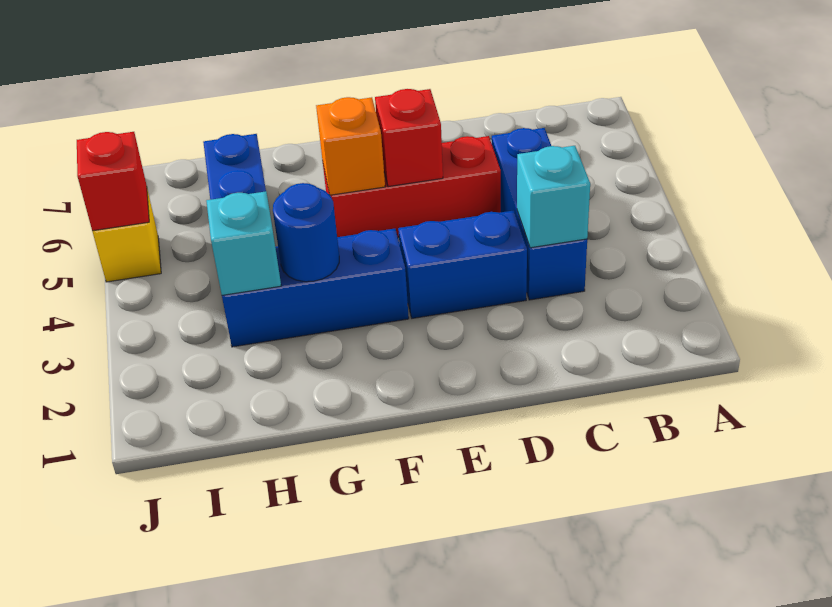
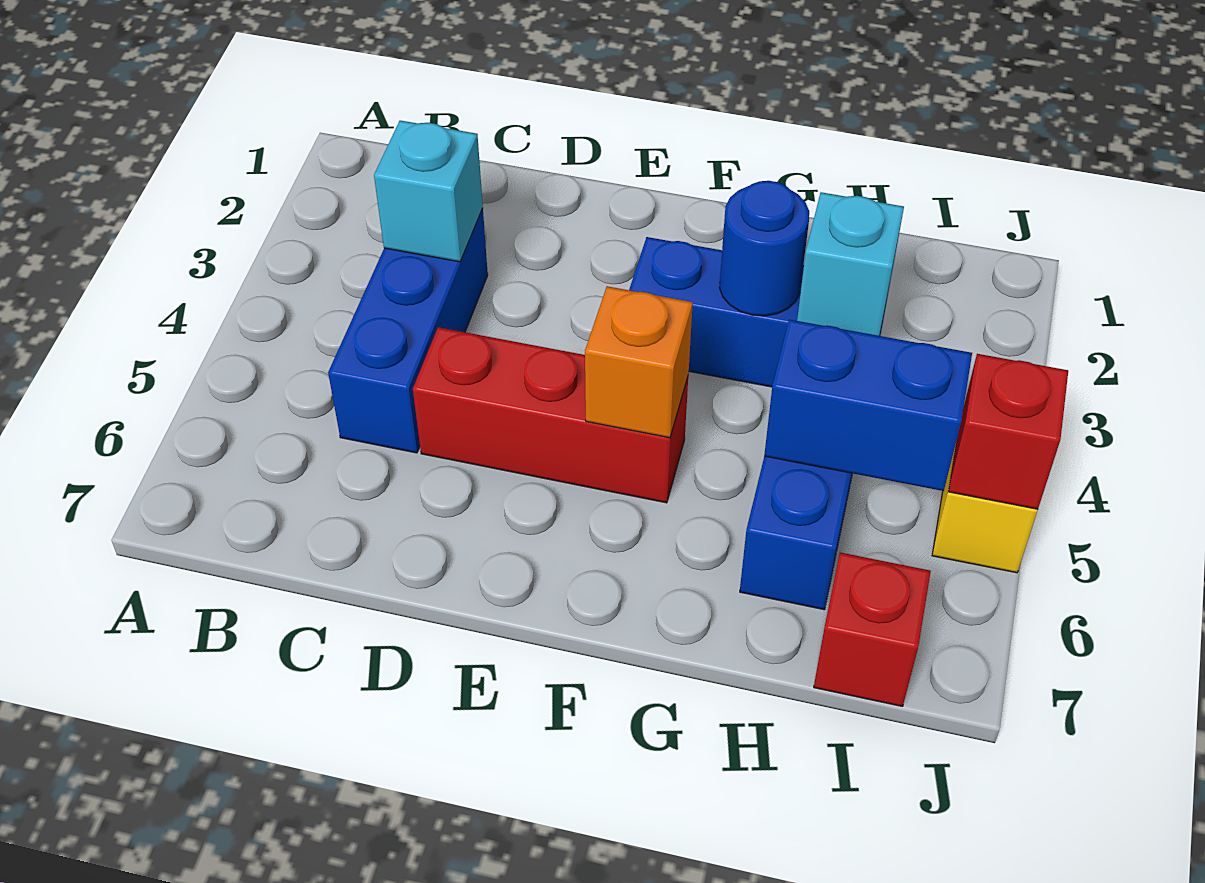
blue brick D3:E3 level 1 -> blue brick H5:I5 level 2
red brick E5 level 2 -> red brick I7 level 1

